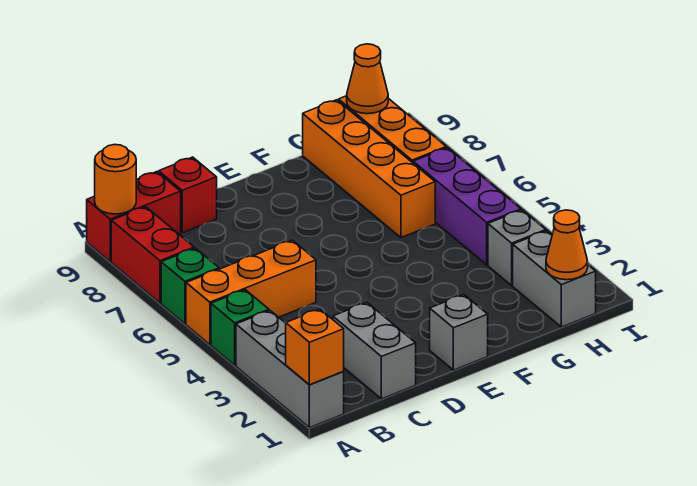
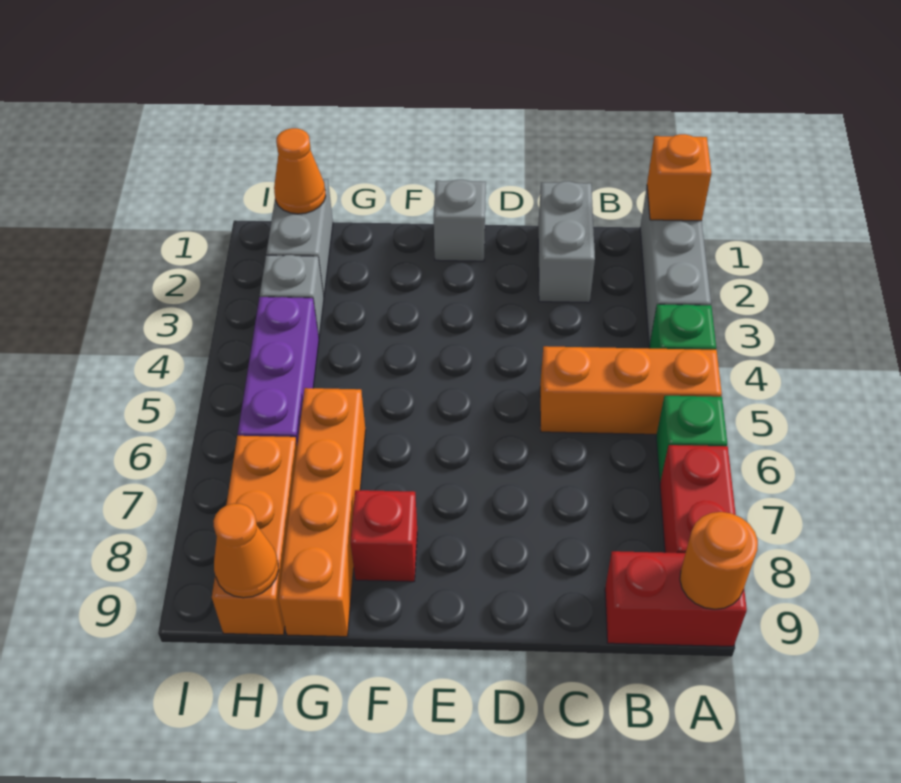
red brick C9 level 1 -> red brick F8 level 1

